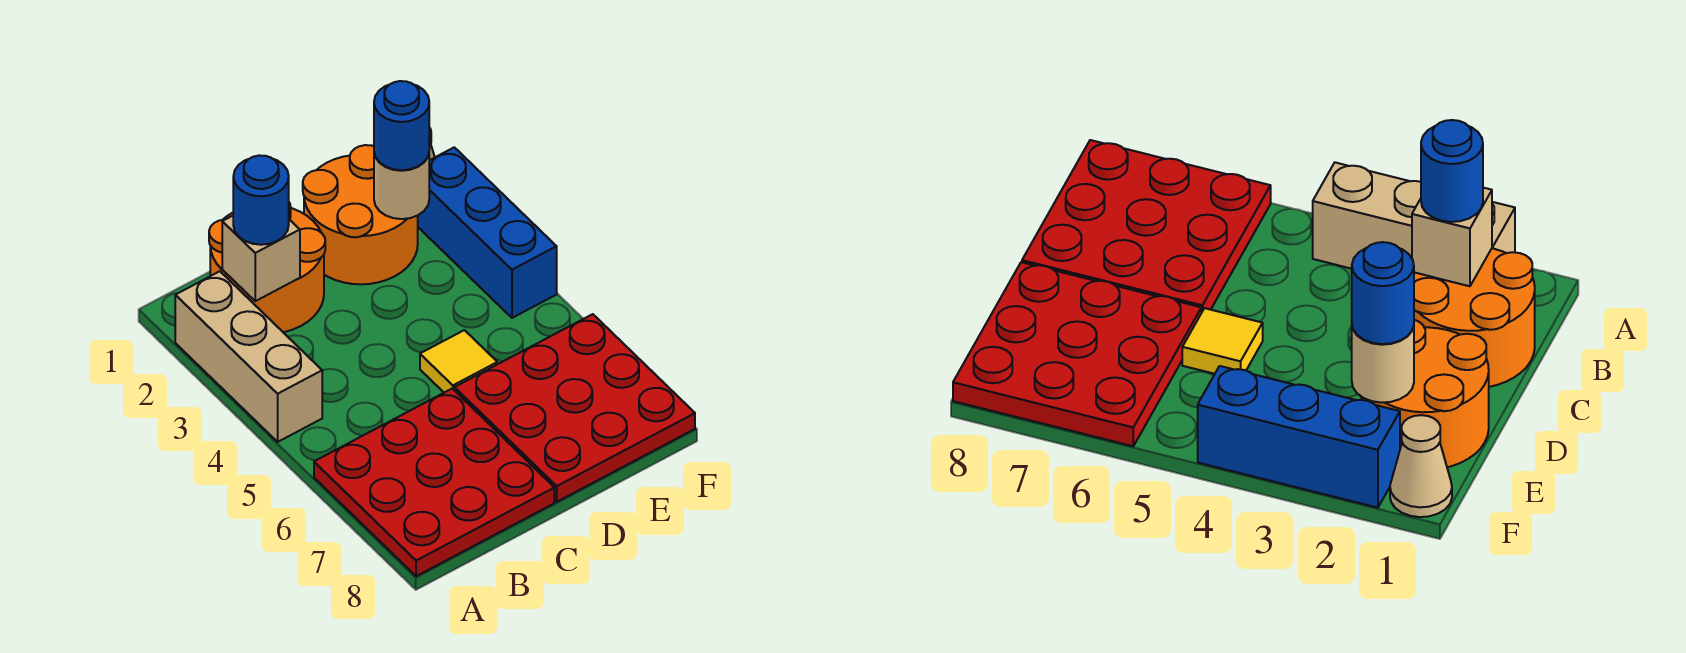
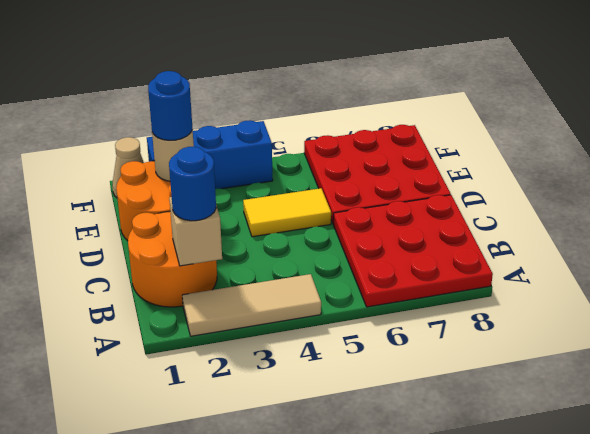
tan brick A2:A4 level 1 -> tan tile A2:A4 level 1
yellow tile D5 level 1 -> yellow tile D4:D5 level 1

